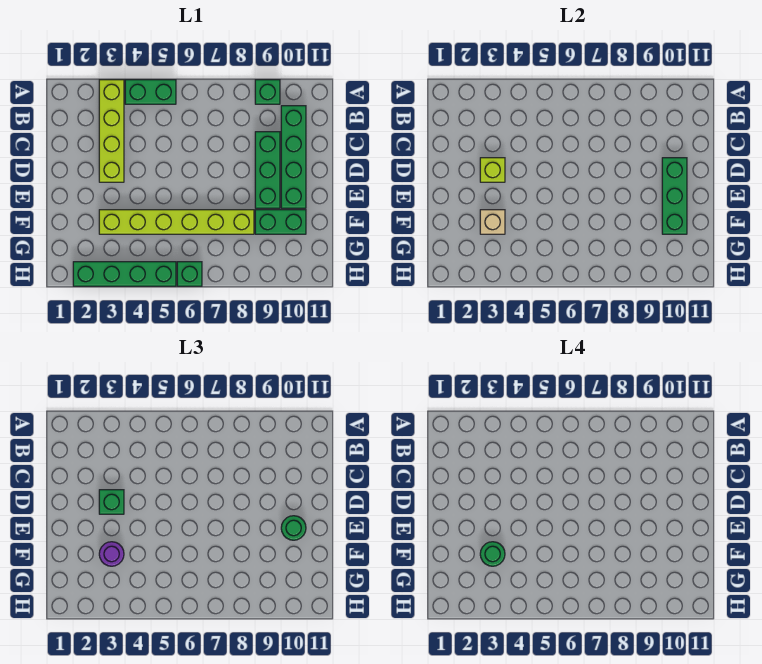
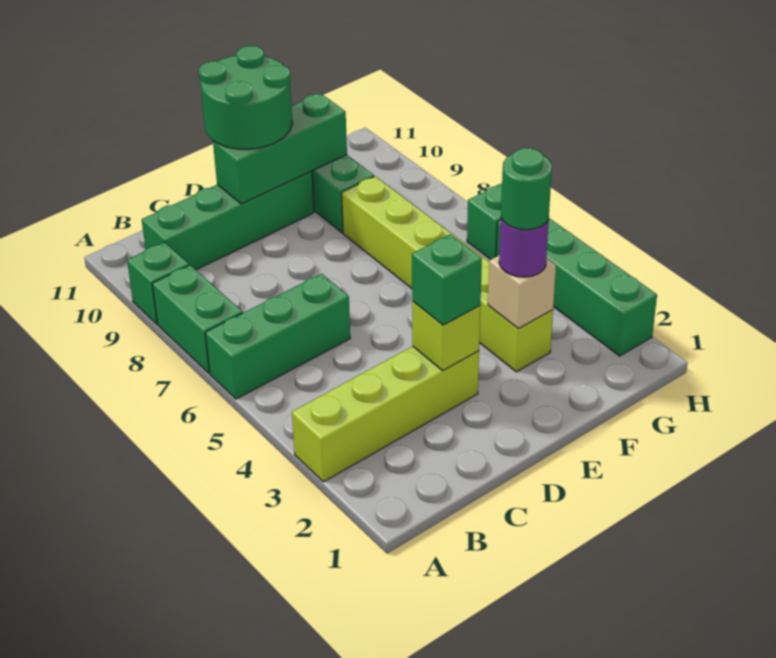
green brick A4:A5 level 1 -> green brick A7:A8 level 1
green brick C9:E9 level 1 -> green brick A6:C6 level 1
green round brick E10 level 3 -> green round brick D10:E11 level 3

